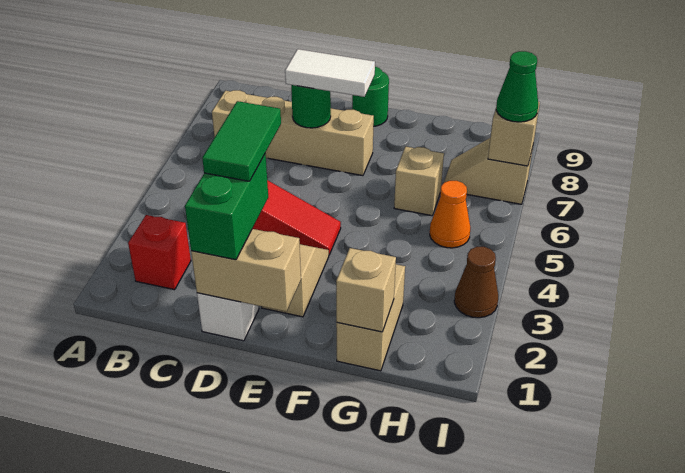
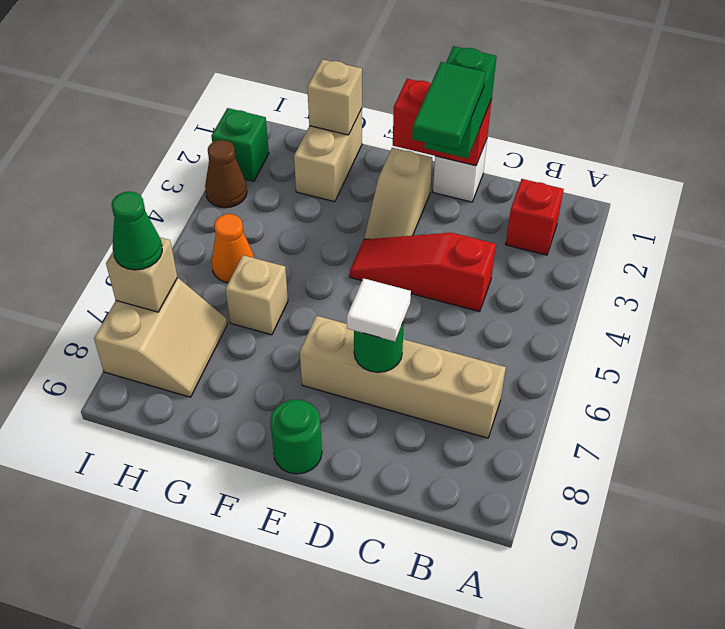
tan brick D1:E1 level 2 -> red brick D1:E1 level 2
white tile D7:E7 level 3 -> white tile D7 level 3
tan slope H7:I7 level 1 top I -> tan slope H7:I8 level 1 top I
none -> green brick I2 level 1

